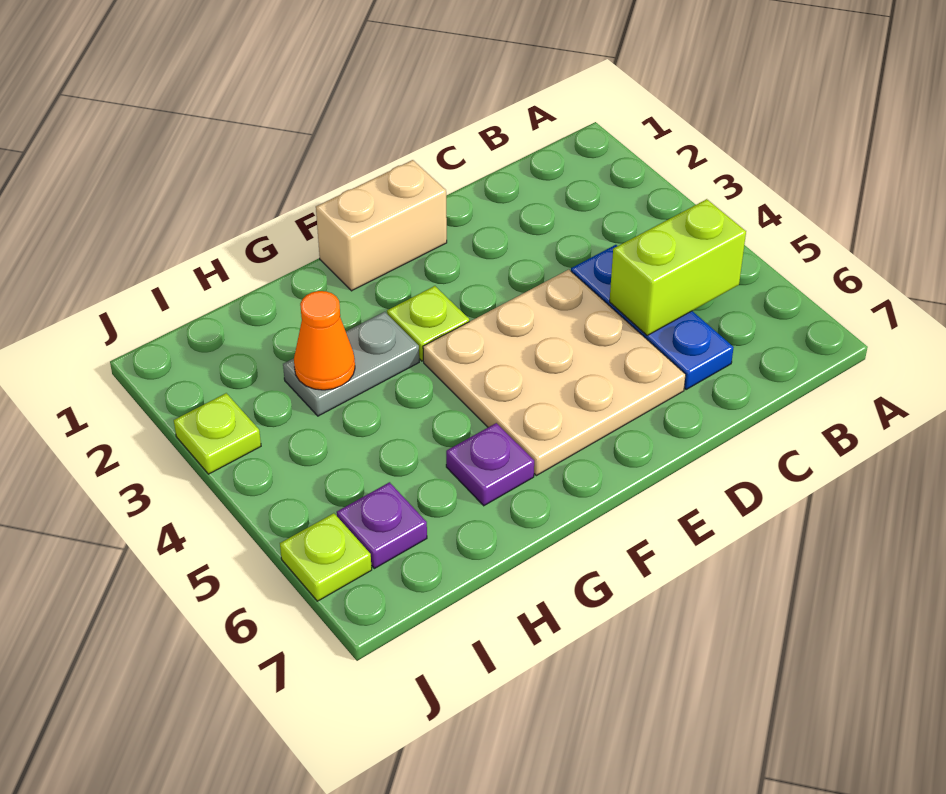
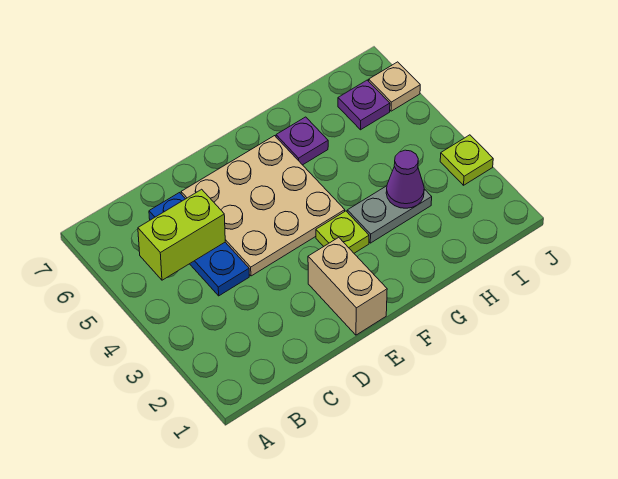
tan brick E1:F1 level 1 -> tan brick E1:E2 level 1
orange cone H3 level 2 -> purple cone H3 level 2
lime plate J6 level 1 -> tan plate J6 level 1

